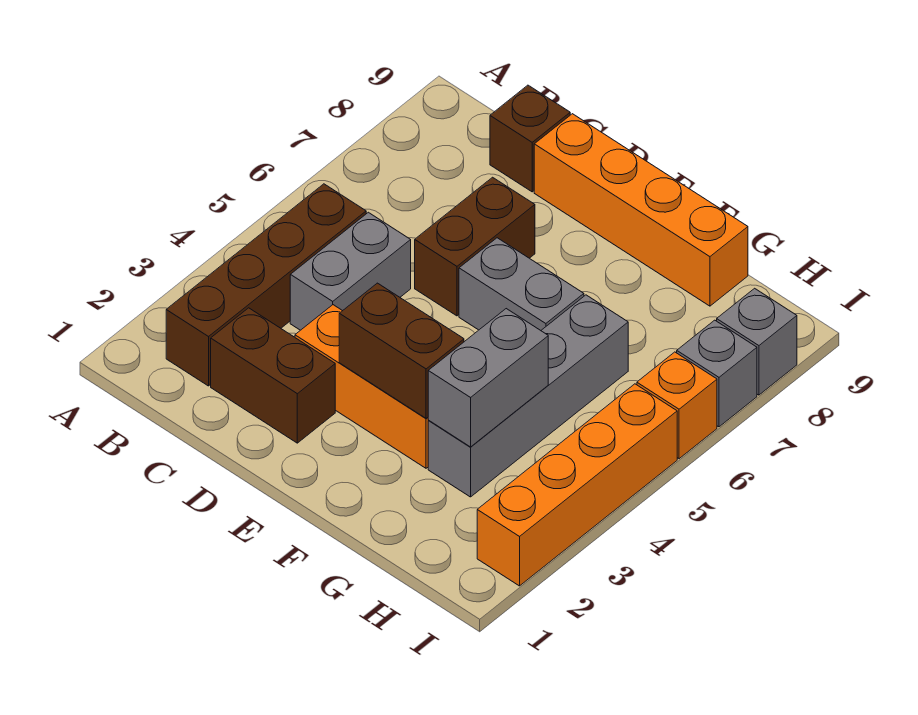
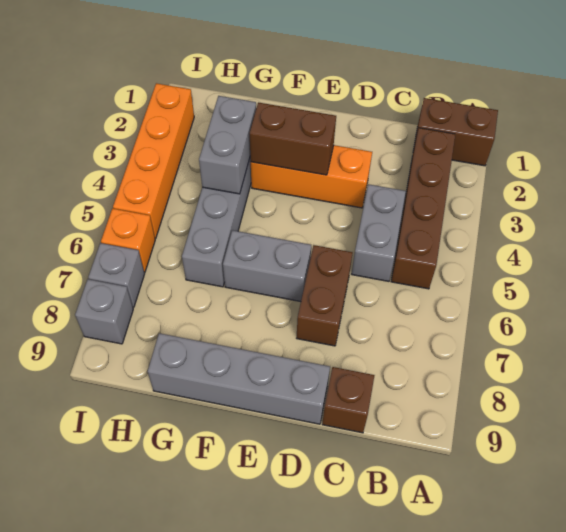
brown brick C2:D2 level 1 -> brown brick A1:B1 level 1
orange brick D9:G9 level 1 -> grey brick D9:G9 level 1

